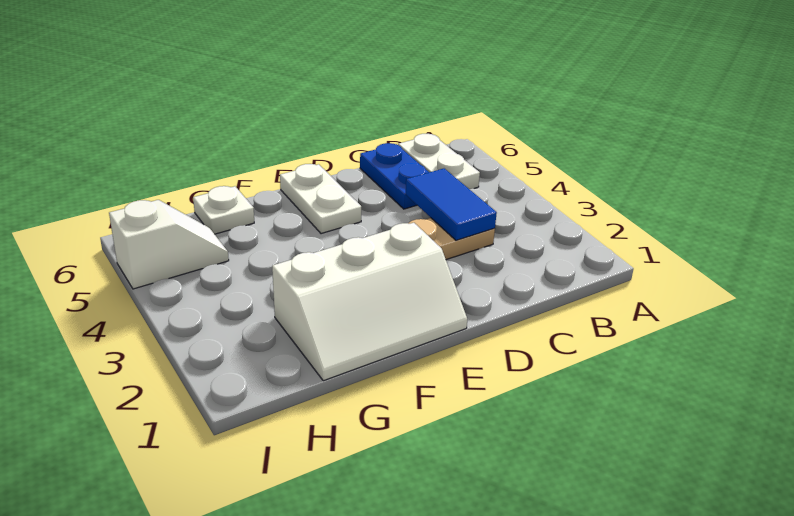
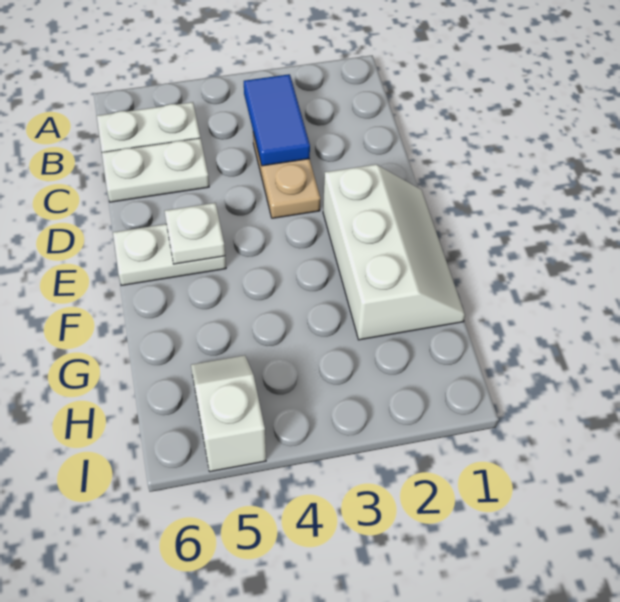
blue tile C3:C4 level 2 -> blue tile B3:C3 level 2
blue plate C5:C6 level 1 -> white plate C5:C6 level 1
white plate G6 level 1 -> white plate E5 level 2

